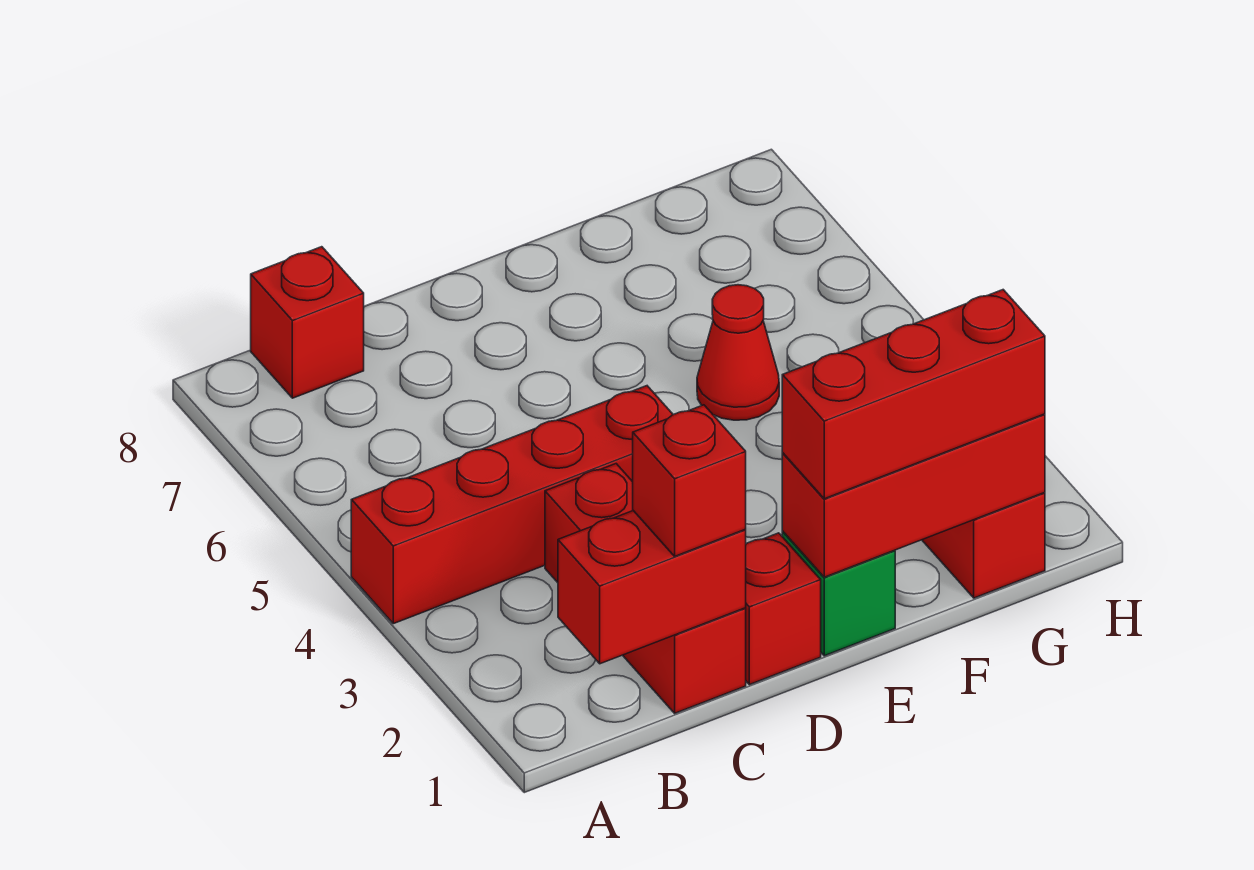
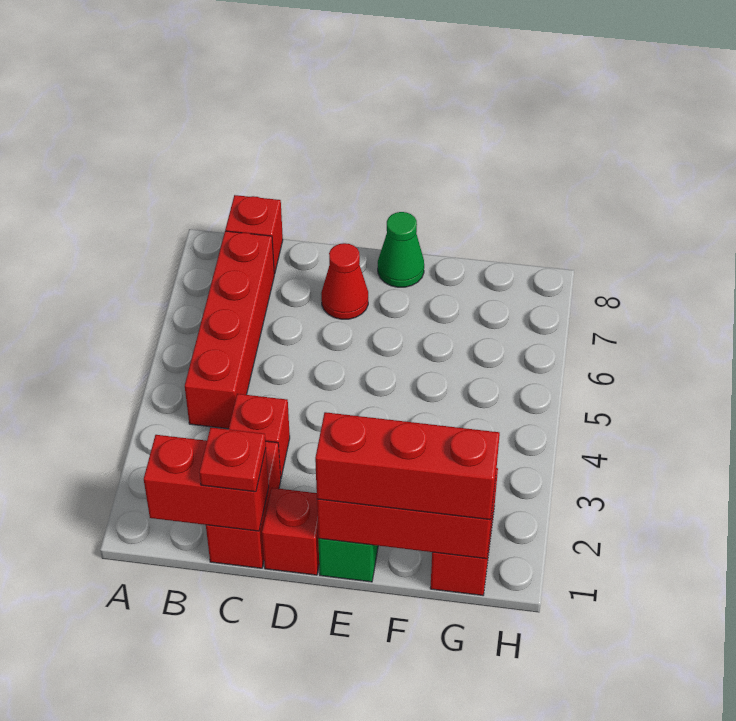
red brick A4:D4 level 1 -> red brick B4:B7 level 1
red brick C1 level 3 -> red plate C1 level 3
none -> green cone E8 level 1
red cone F5 level 1 -> red cone D7 level 1

